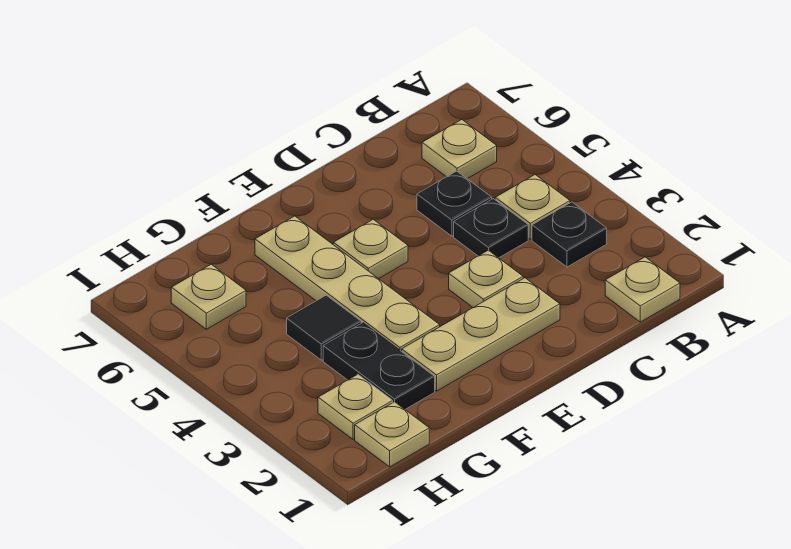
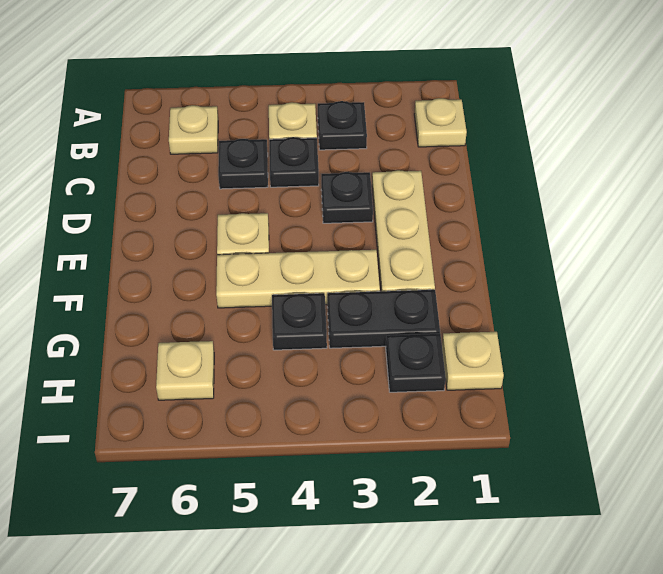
tan plate D3 level 1 -> black plate D3 level 1
tan plate F3:F6 level 1 -> tan plate F3:F5 level 1
black tile G4 level 1 -> black plate G4 level 1
tan plate H2 level 1 -> black plate H2 level 1

